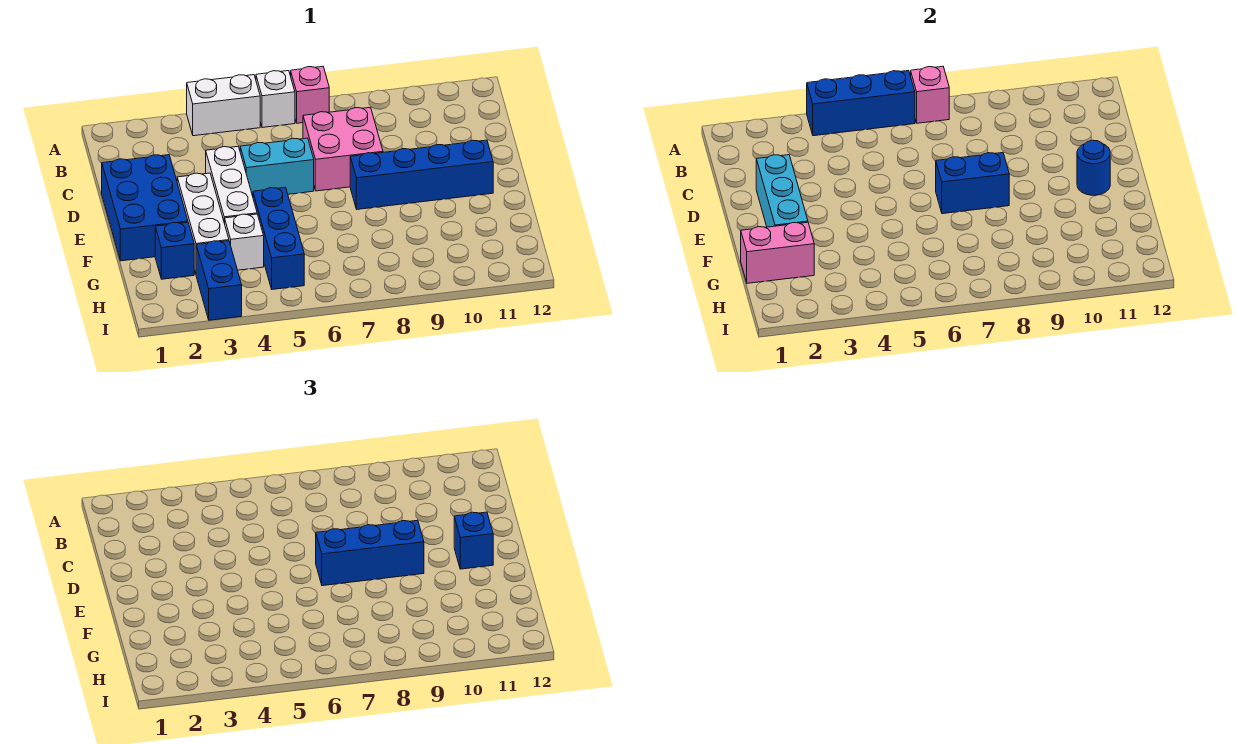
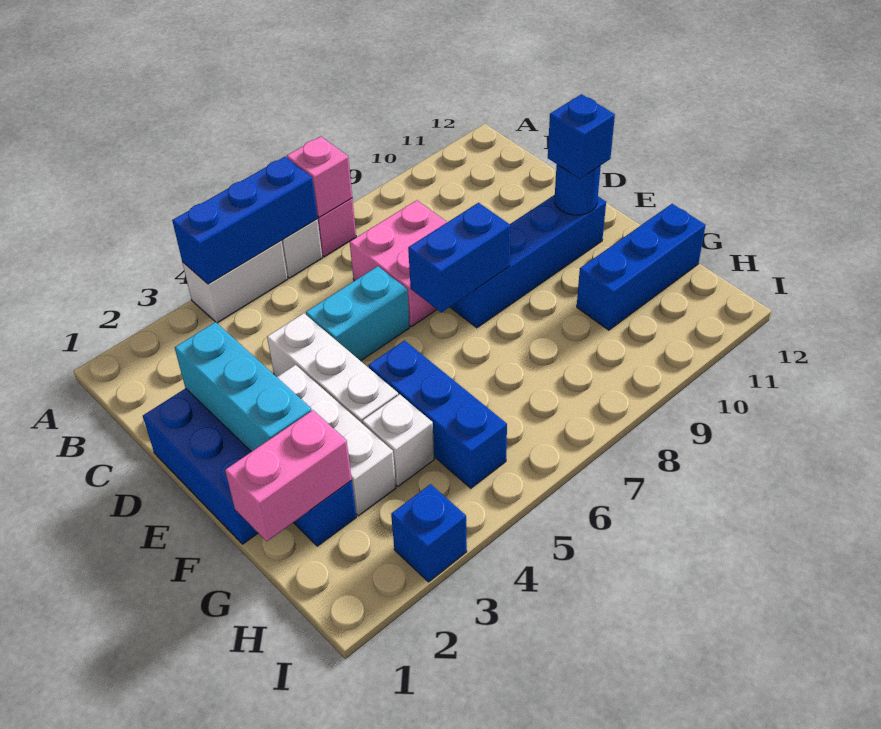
blue brick E7:E9 level 3 -> blue brick G10:G12 level 1
blue brick H3:I3 level 1 -> blue brick I3 level 1

